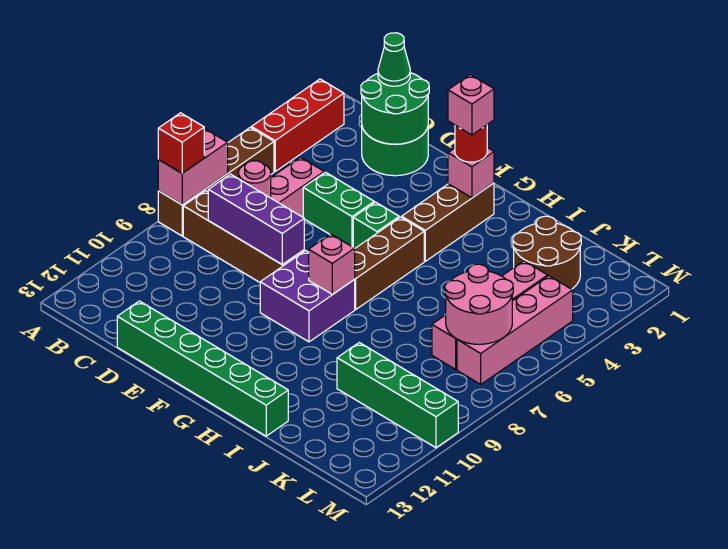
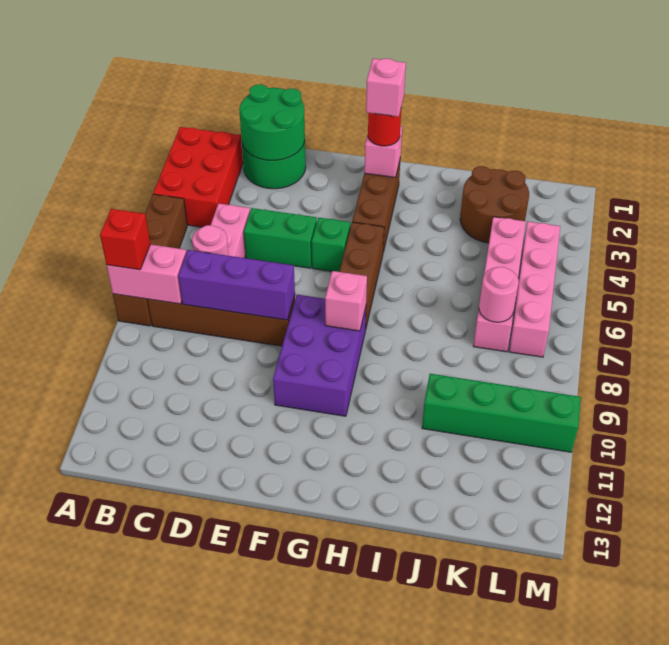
red brick A2:A4 level 1 -> red brick A2:B4 level 1
pink brick A7:A8 level 2 -> pink brick A8:B8 level 2
green cone C1 level 3 -> none
green brick D13:I13 level 1 -> none
purple brick F8:G9 level 1 -> purple brick F8:G10 level 1
pink round brick K6:L7 level 2 -> pink round brick K7 level 2

